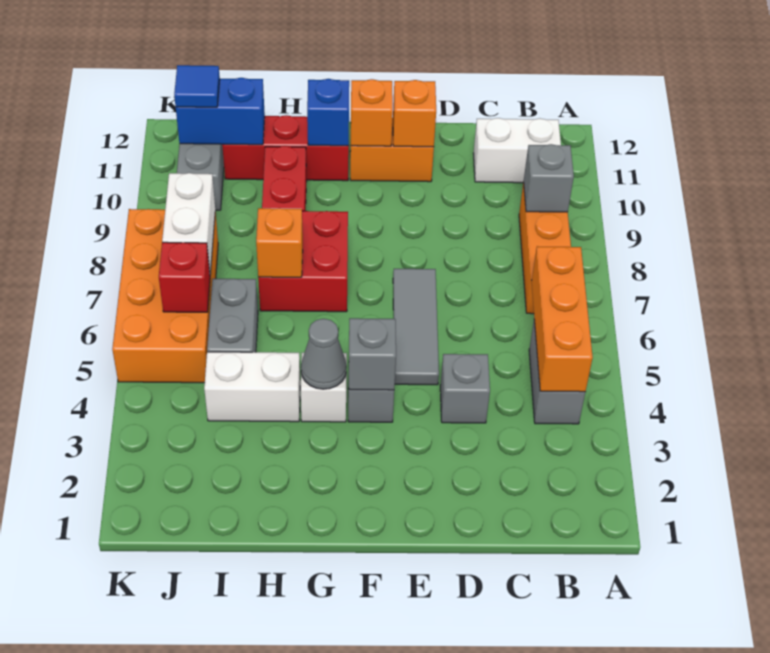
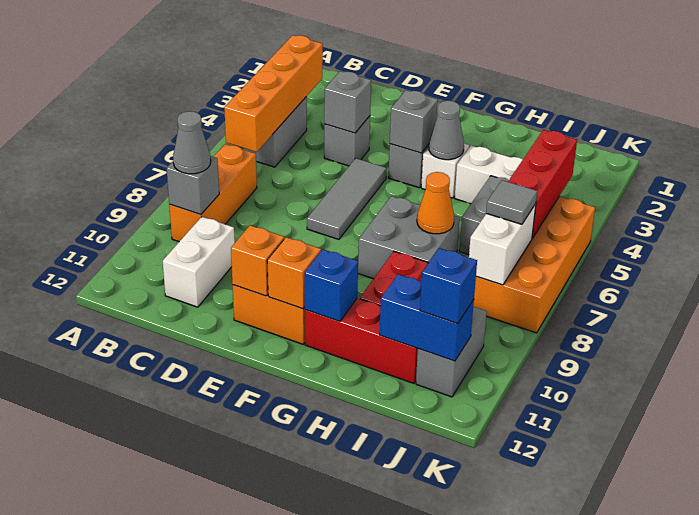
orange brick B4:B6 level 2 -> orange brick B3:B6 level 2
none -> grey cone B9 level 3
white brick B11:C11 level 1 -> white brick C10:C11 level 1
none -> grey brick D4 level 2
red brick G7:H8 level 1 -> grey brick G7:H8 level 1
orange brick H7 level 2 -> orange cone H7 level 2
red brick J6 level 2 -> red brick J4:J6 level 2
none -> grey tile J7 level 3
blue tile J11 level 3 -> blue brick J11 level 3

